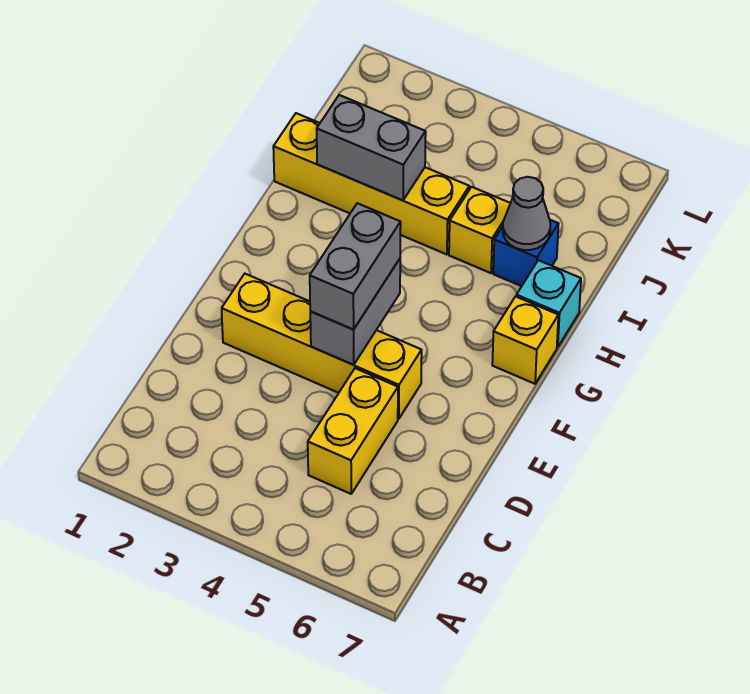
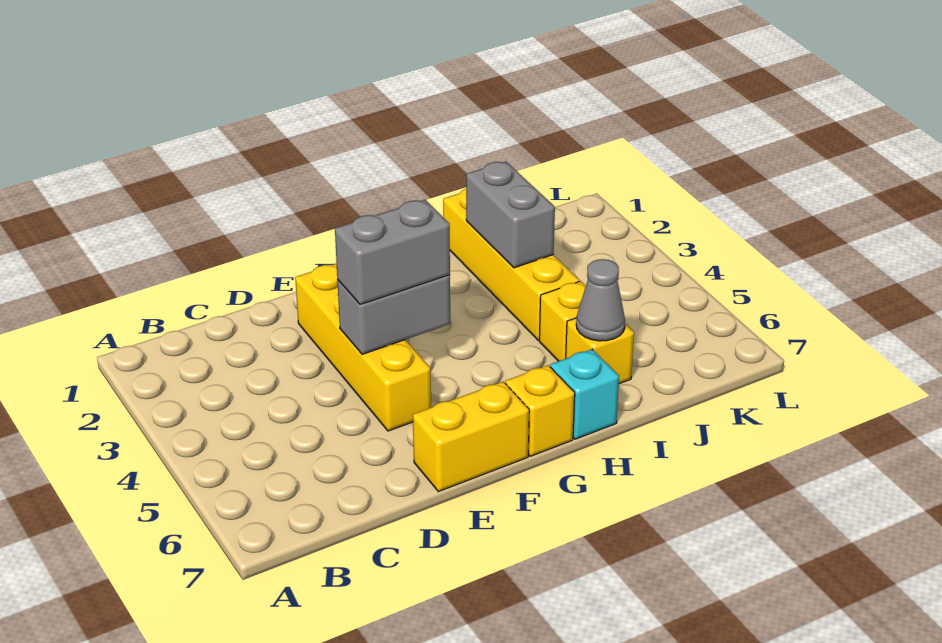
yellow brick C5:D5 level 1 -> yellow brick E7:F7 level 1
blue brick I6 level 1 -> yellow brick I6 level 1

